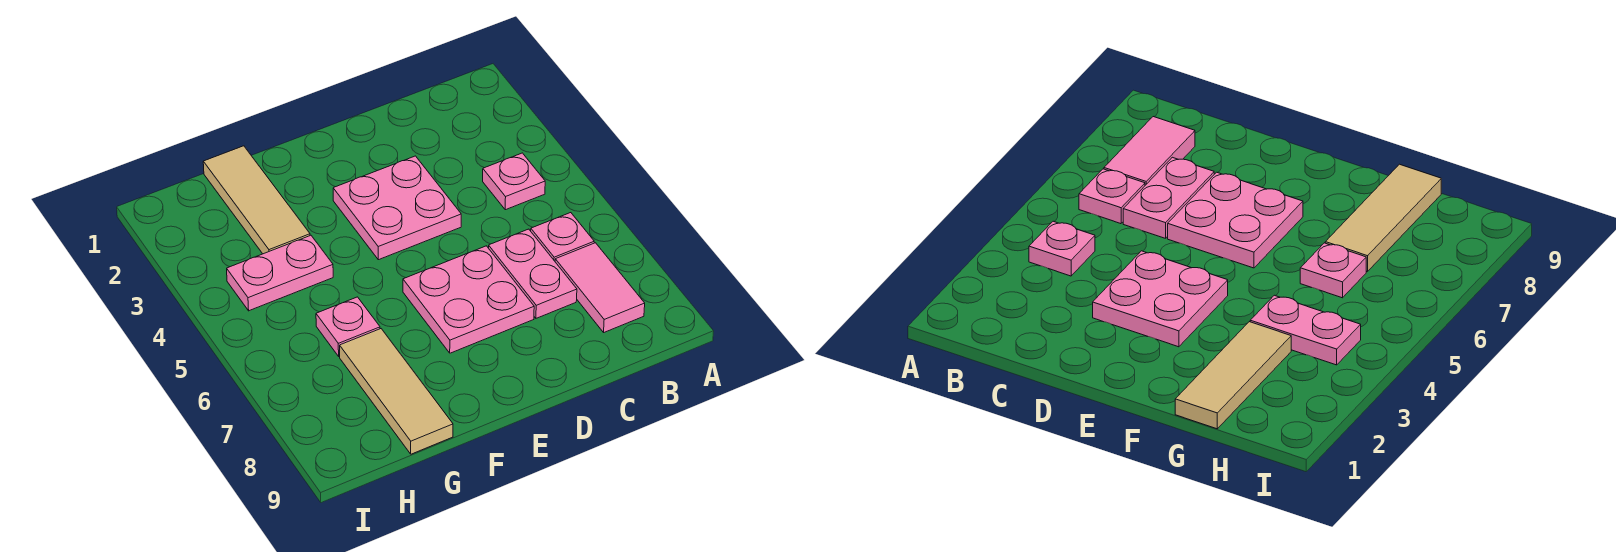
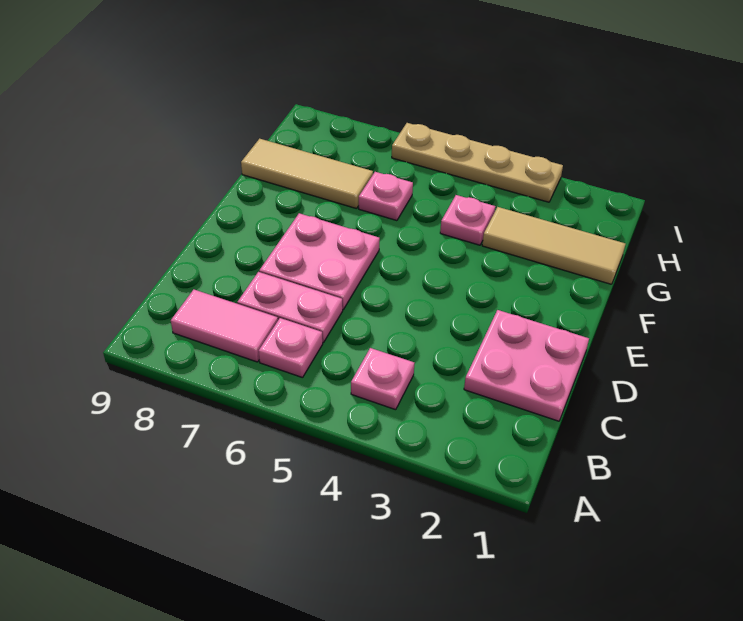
pink plate D3:E4 level 1 -> pink plate C1:D2 level 1
pink plate G4:H4 level 1 -> pink plate G4 level 1
none -> tan plate I3:I6 level 1

